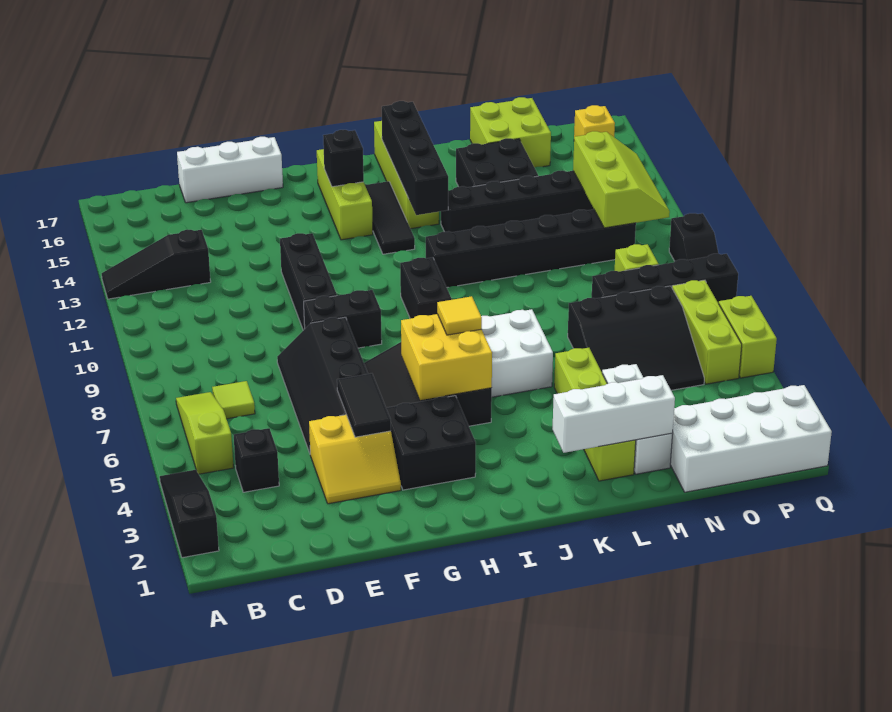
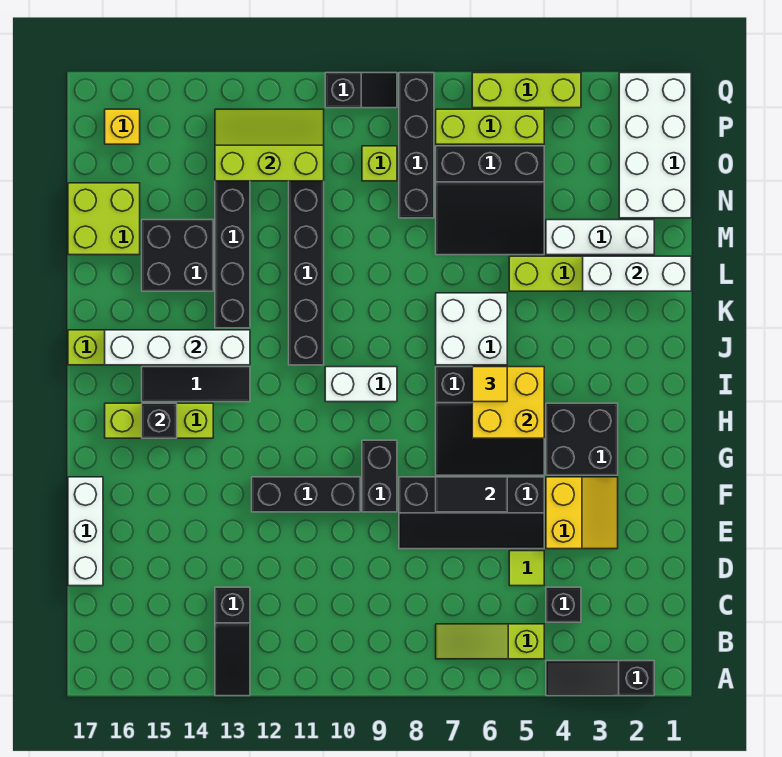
lime tile C7 level 1 -> lime tile D5 level 1
black tile F4:F5 level 2 -> black tile F6:F7 level 2
black brick I9:I10 level 1 -> white brick I9:I10 level 1
black brick J13:J16 level 2 -> white brick J13:J16 level 2
white brick K2:M2 level 2 -> white brick L1:L3 level 2
black slope M5:O7 level 1 top 7 -> black slope M5:O7 level 1 top O
lime brick Q5:Q6 level 1 -> lime brick Q4:Q6 level 1

